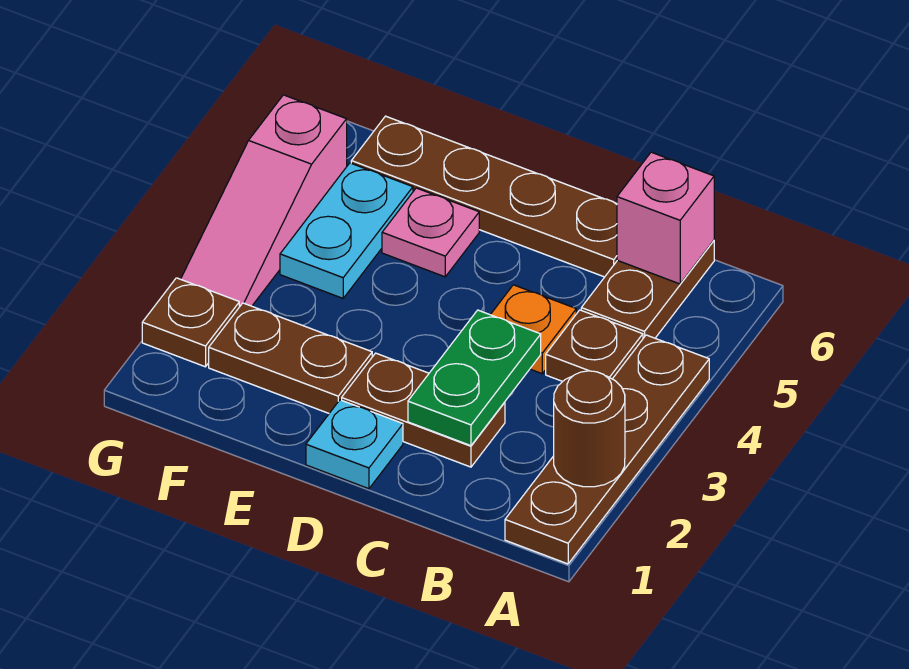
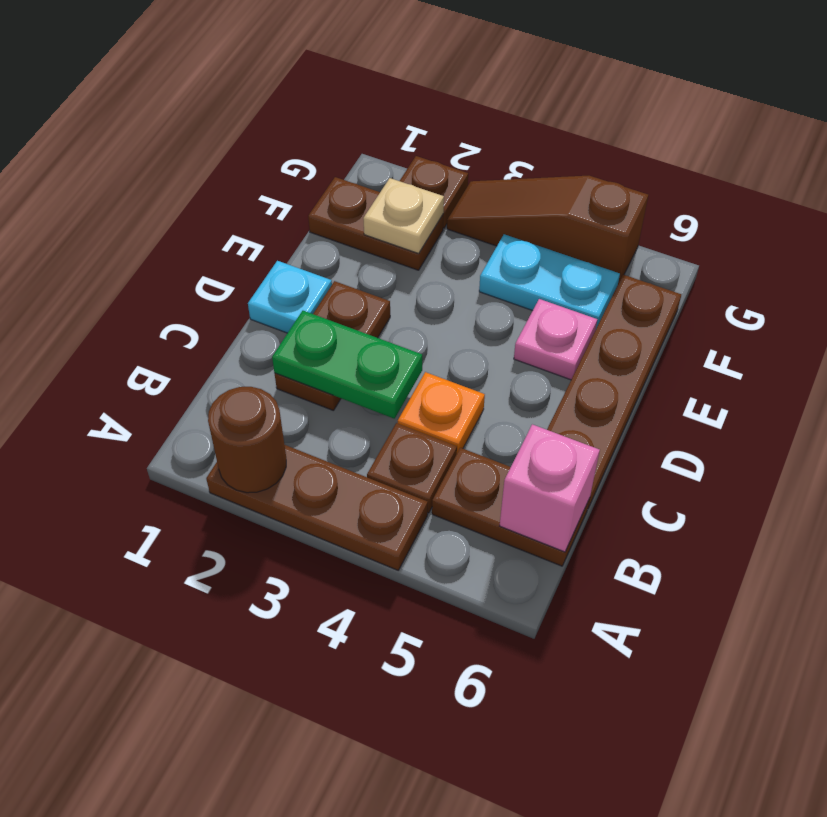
brown plate A1:A4 level 1 -> brown plate A2:A4 level 1
brown plate E2:F2 level 1 -> brown plate F1:F2 level 1
none -> tan plate F2 level 2
pink slope G3:G5 level 1 top 5 -> brown slope G3:G5 level 1 top 5

